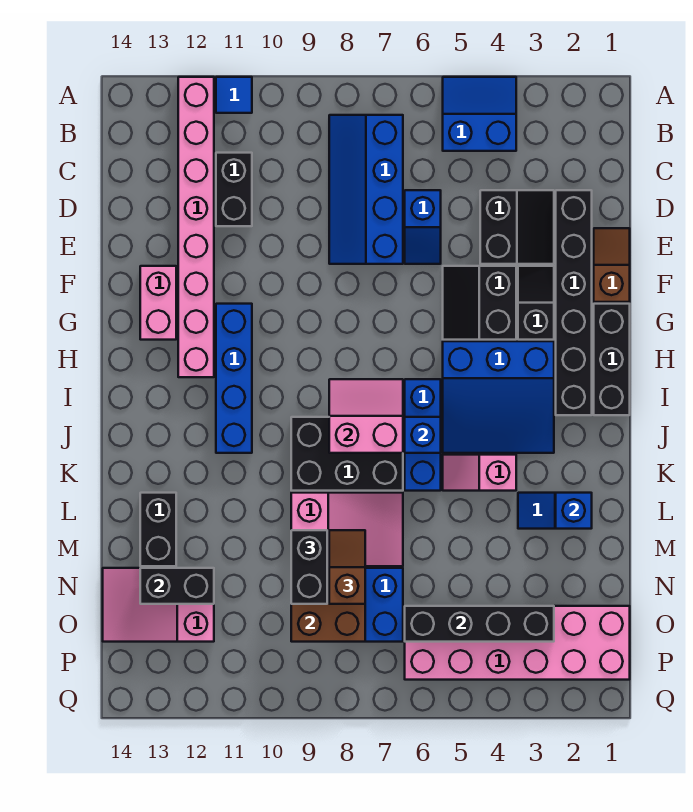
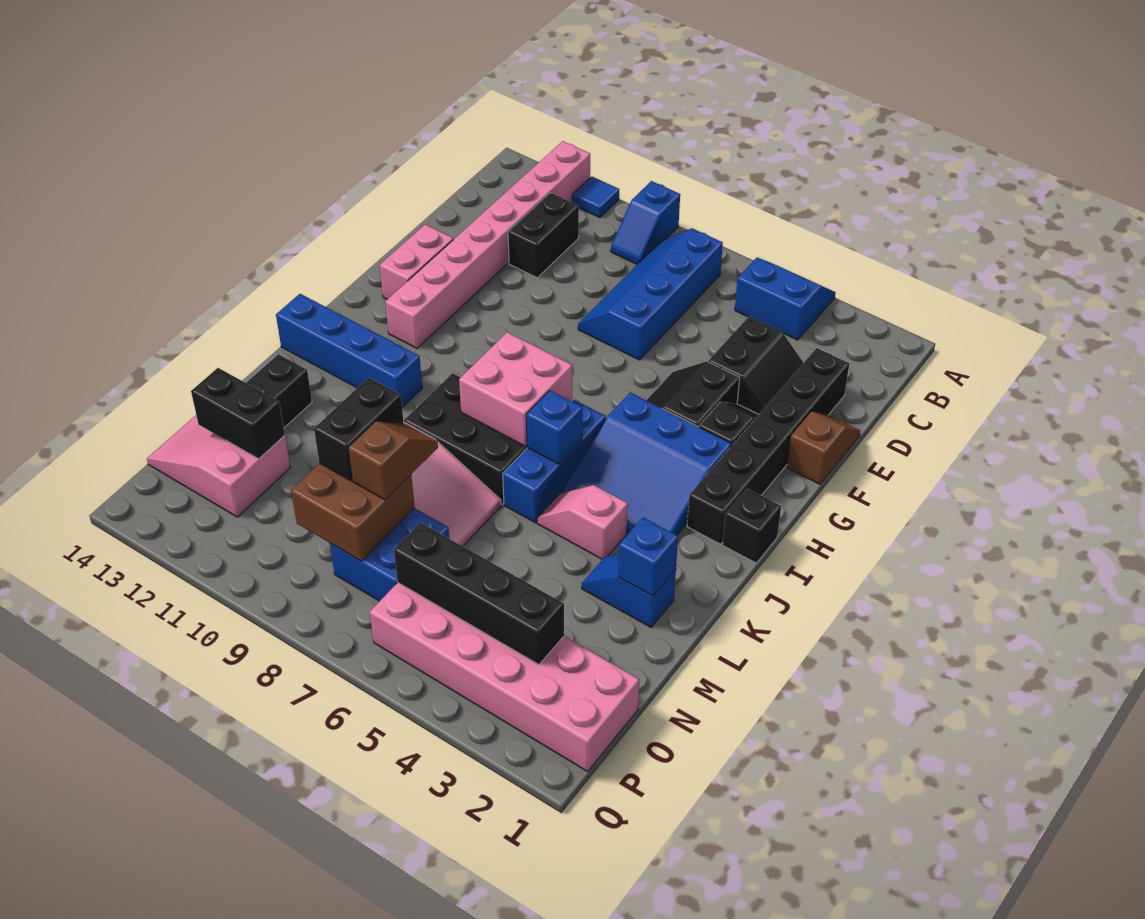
blue slope D6:E6 level 1 top D -> blue slope A9:B9 level 1 top A
black brick G1:I1 level 1 -> black brick I1 level 1
blue brick G11:J11 level 1 -> blue brick J11:J14 level 1
pink slope I7:J8 level 2 top J -> pink brick I7:J8 level 2

